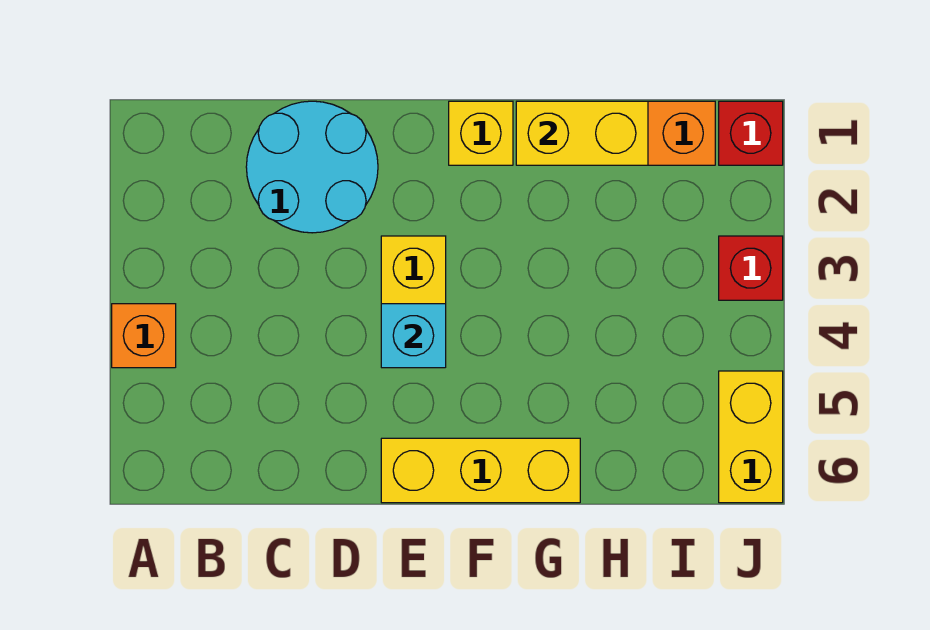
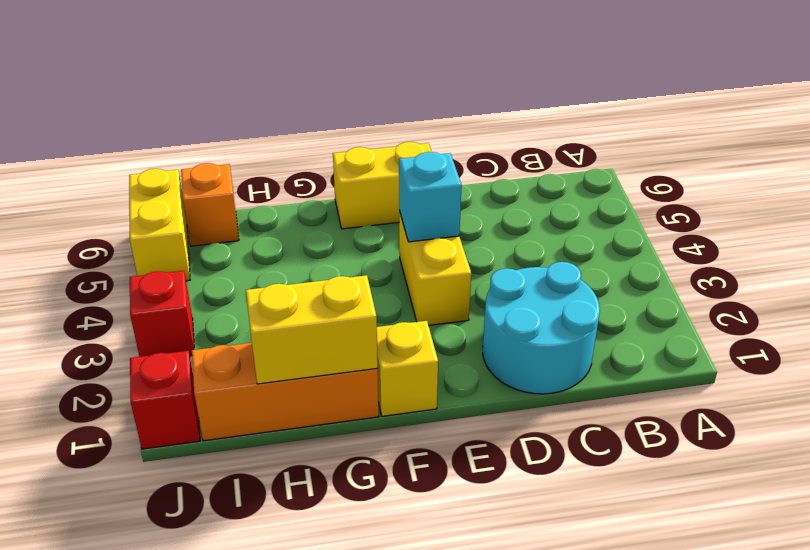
orange brick A4 level 1 -> orange brick I6 level 1
yellow brick E6:G6 level 1 -> yellow brick E6:F6 level 1

